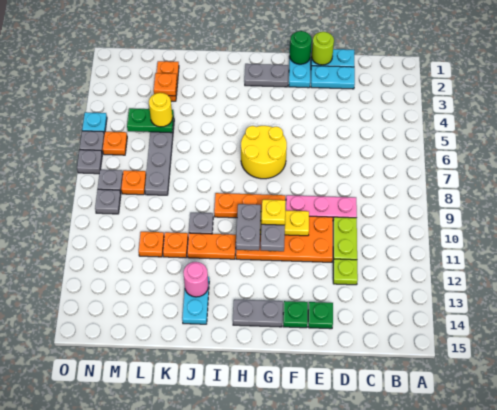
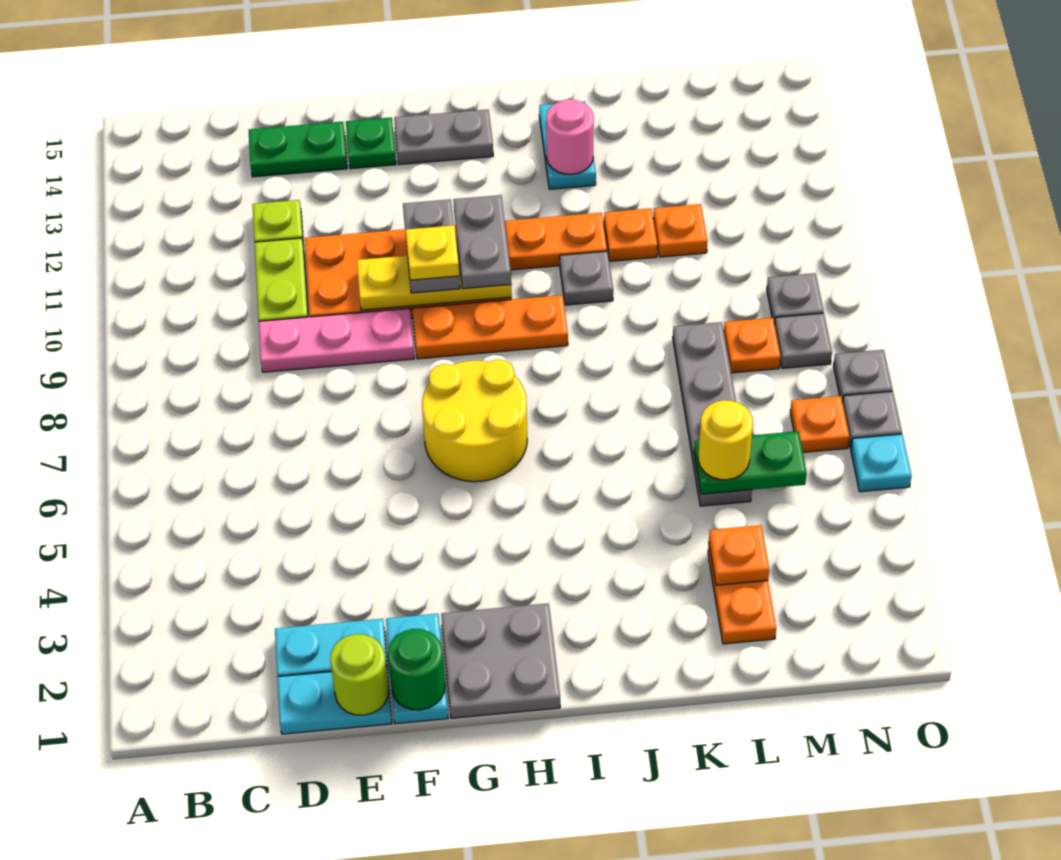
green plate E14 level 1 -> green plate D14:E14 level 1
grey plate G2:H2 level 1 -> grey plate G1:H2 level 1

